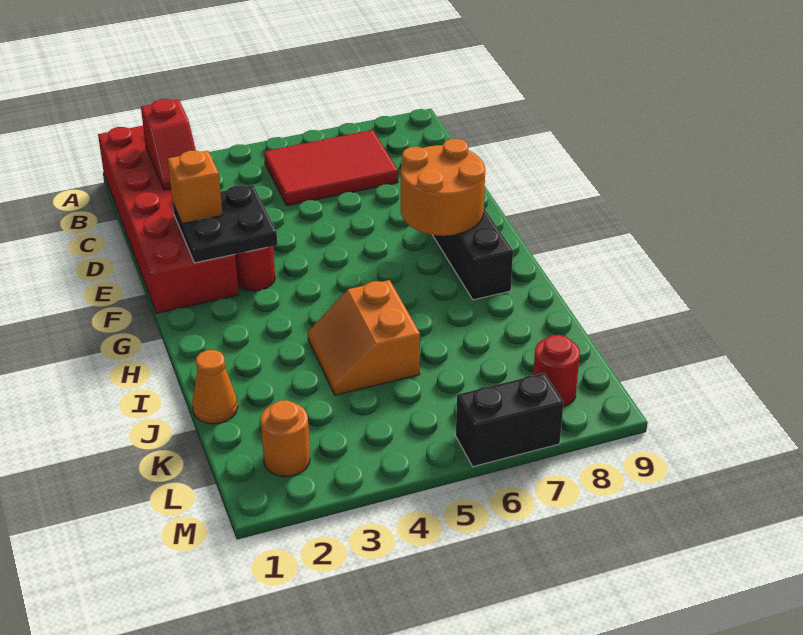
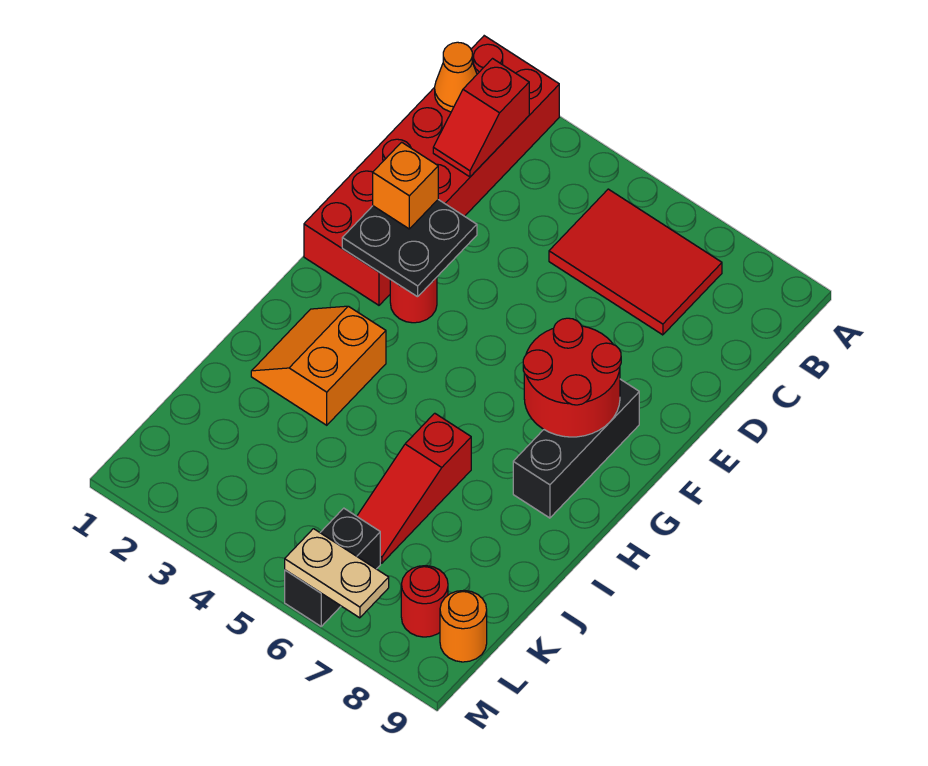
orange round brick F7:G8 level 2 -> red round brick F7:G8 level 2
orange slope I4:J5 level 1 top 5 -> orange slope H2:I3 level 1 top 3
none -> red slope I6:K6 level 1 top I
orange cone J1 level 1 -> orange cone B1 level 2
orange round brick L2 level 1 -> orange round brick L9 level 1
black brick M6:M7 level 1 -> black brick L6:M6 level 1
none -> tan plate M6:M7 level 2

